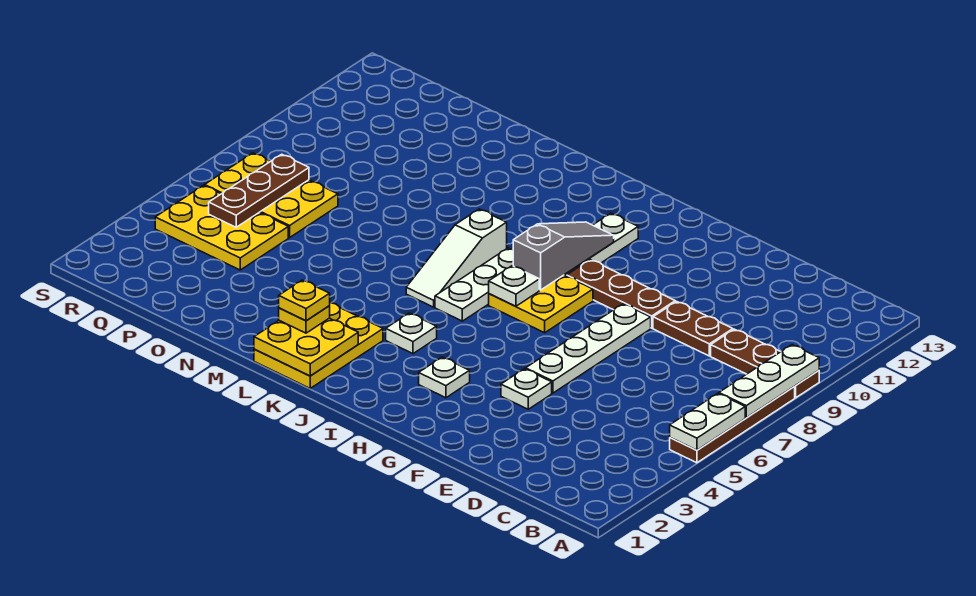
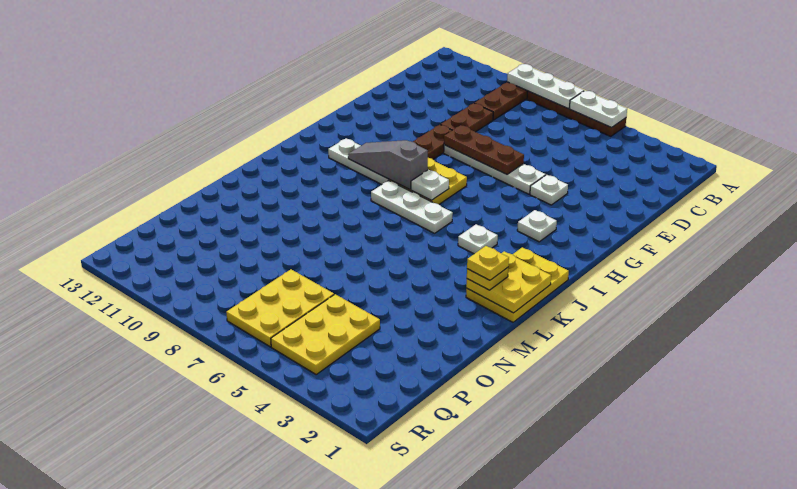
yellow plate K1:L3 level 1 -> yellow plate J1:L2 level 1
white slope K6:K8 level 1 top 8 -> none
brown plate Q5:Q7 level 2 -> brown plate F6:F8 level 2

